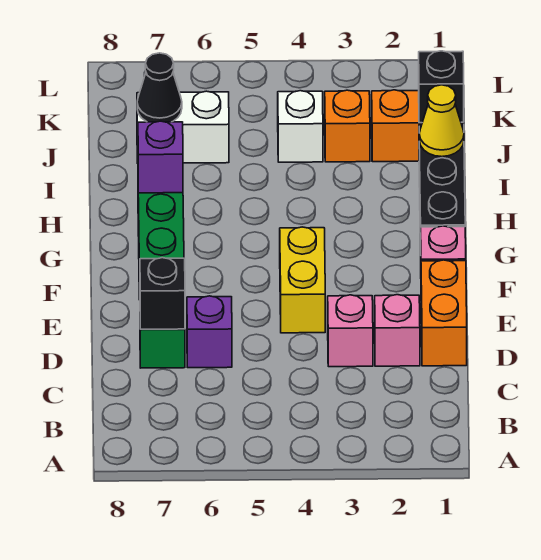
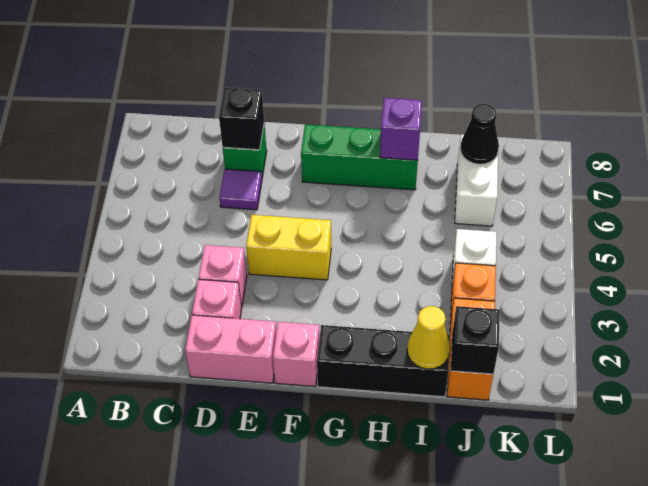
orange brick D1:E1 level 1 -> pink brick D1:E1 level 1
purple brick D6 level 1 -> purple tile D6 level 1

